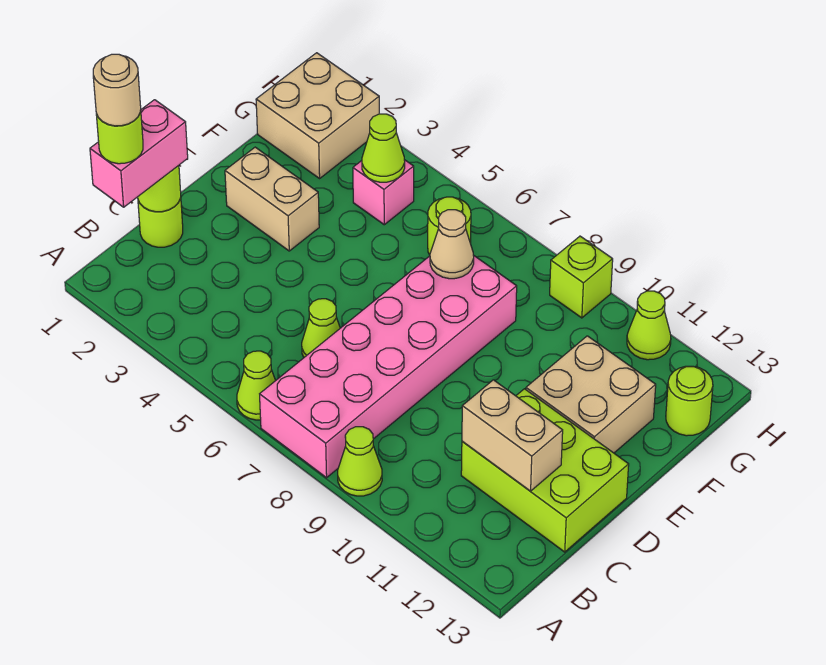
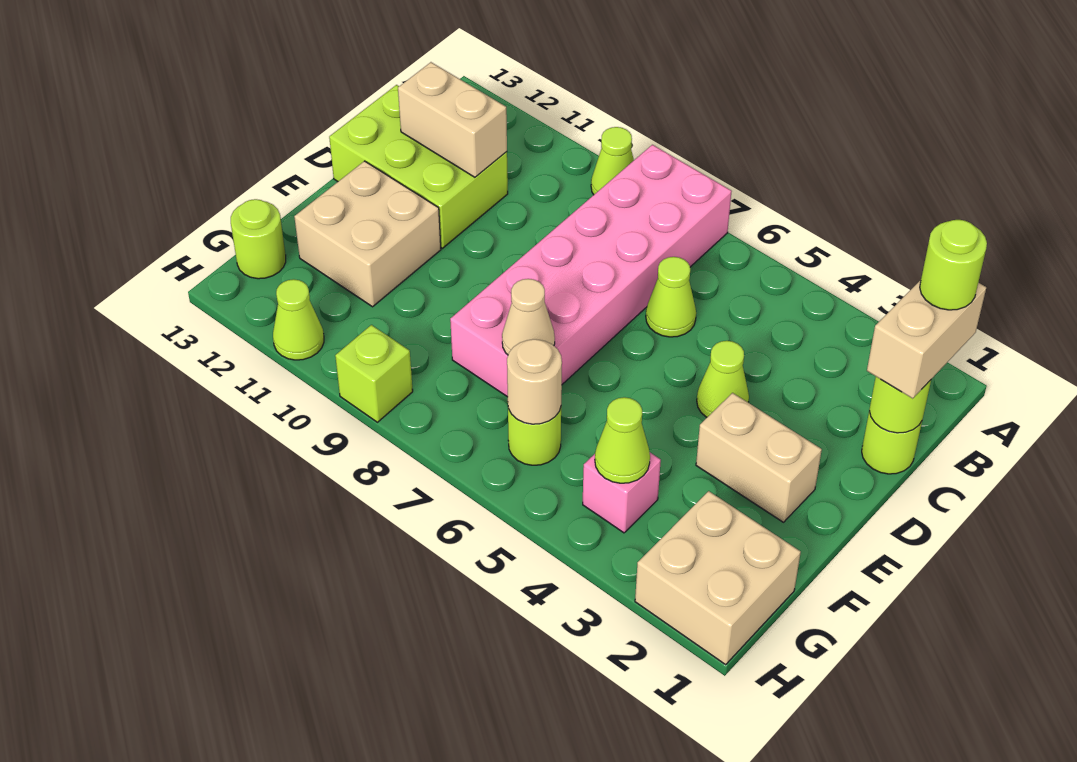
lime cone A6 level 1 -> lime cone D4 level 1
pink brick B1:C1 level 3 -> tan brick B1:C1 level 3
tan round brick B1 level 5 -> tan round brick G6 level 2

